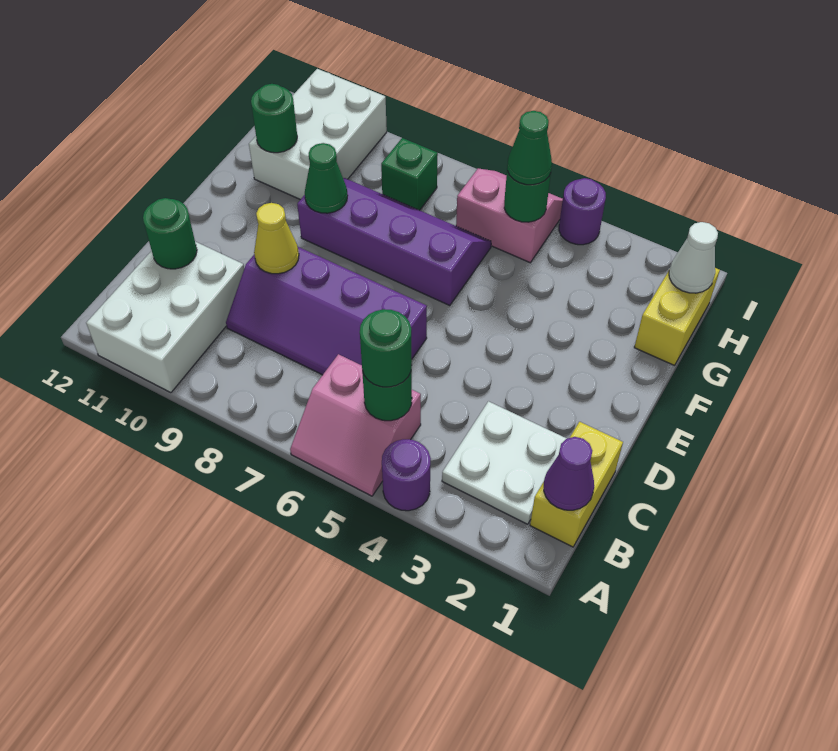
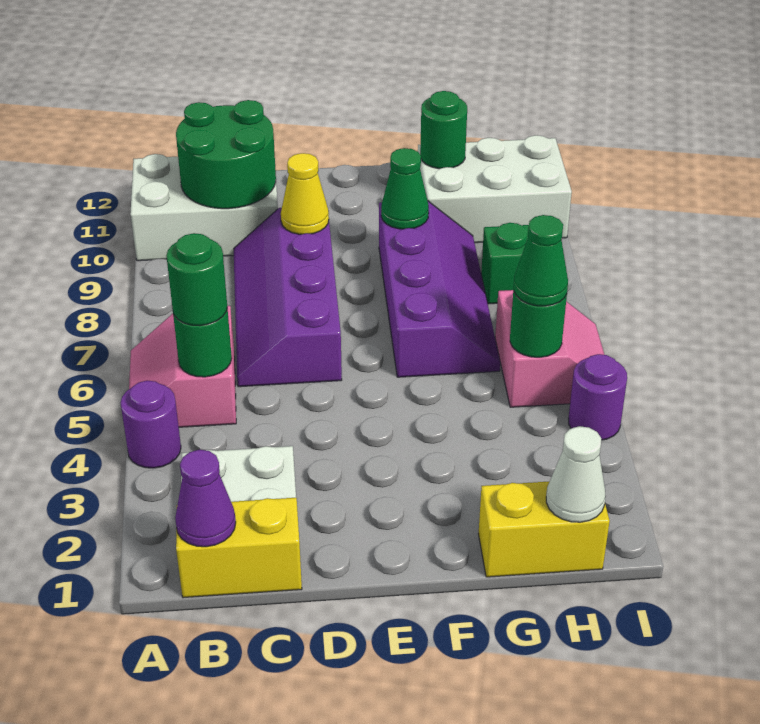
green round brick C11 level 2 -> green round brick B10:C11 level 2

